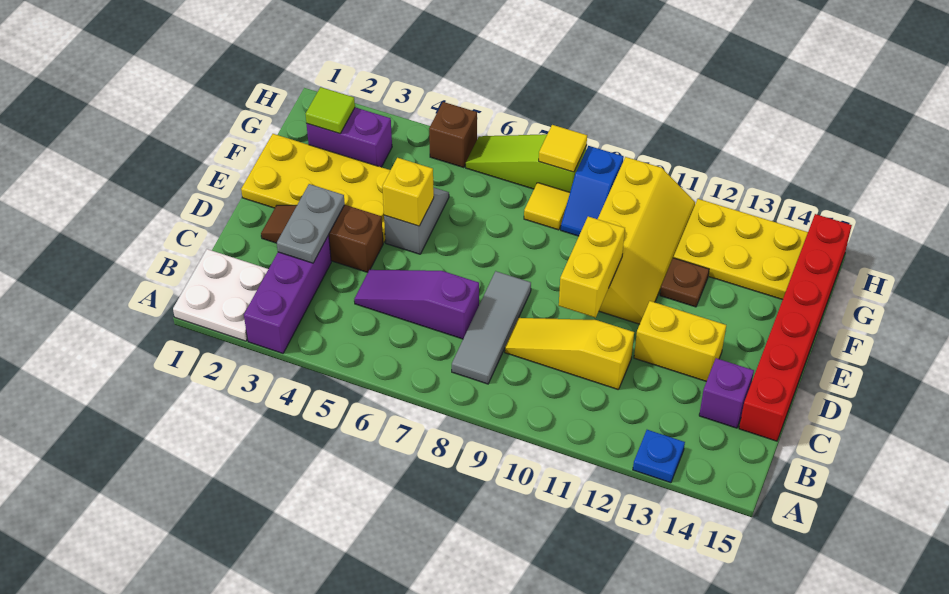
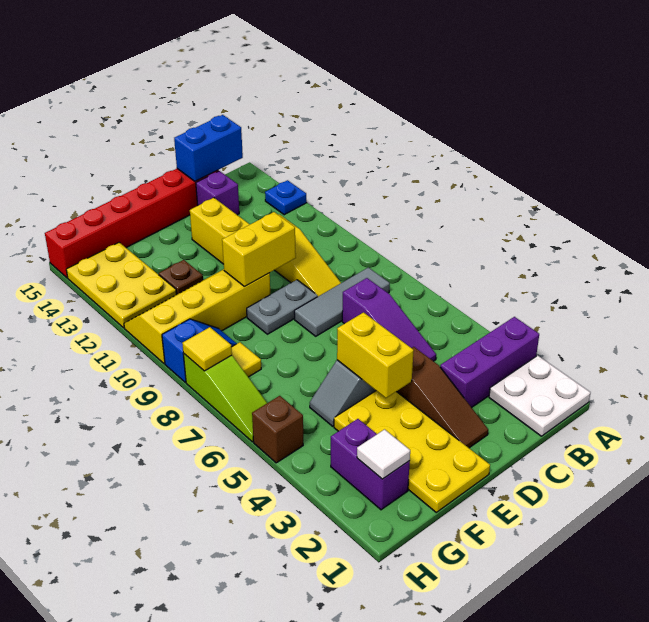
none -> blue brick B15:C15 level 2
grey plate C3:D3 level 2 -> grey plate D9:E9 level 1
yellow brick E5 level 2 -> yellow brick E4:E5 level 2
lime tile G2 level 2 -> white tile G2 level 2

